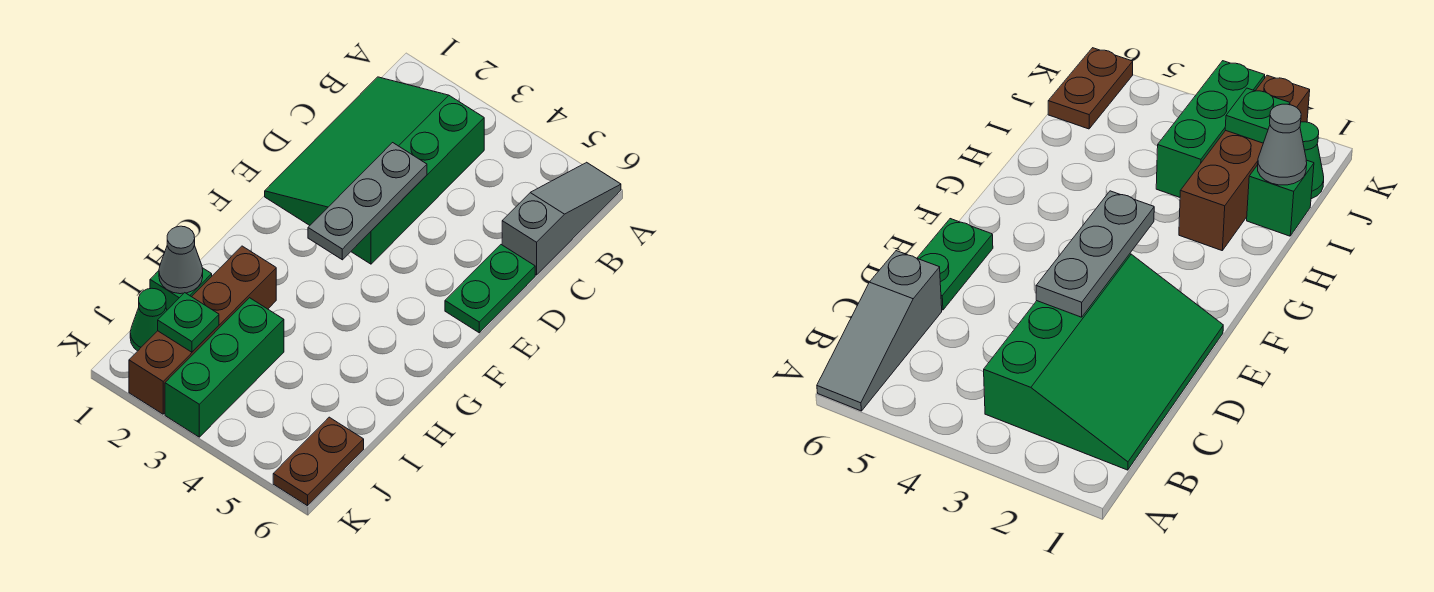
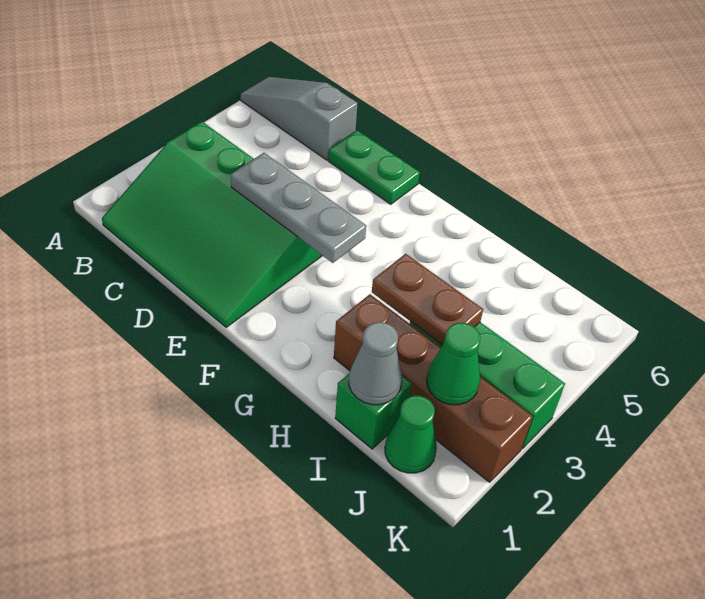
green plate J2 level 2 -> green cone J2 level 2
brown plate J6:K6 level 1 -> brown plate H3:I3 level 2

